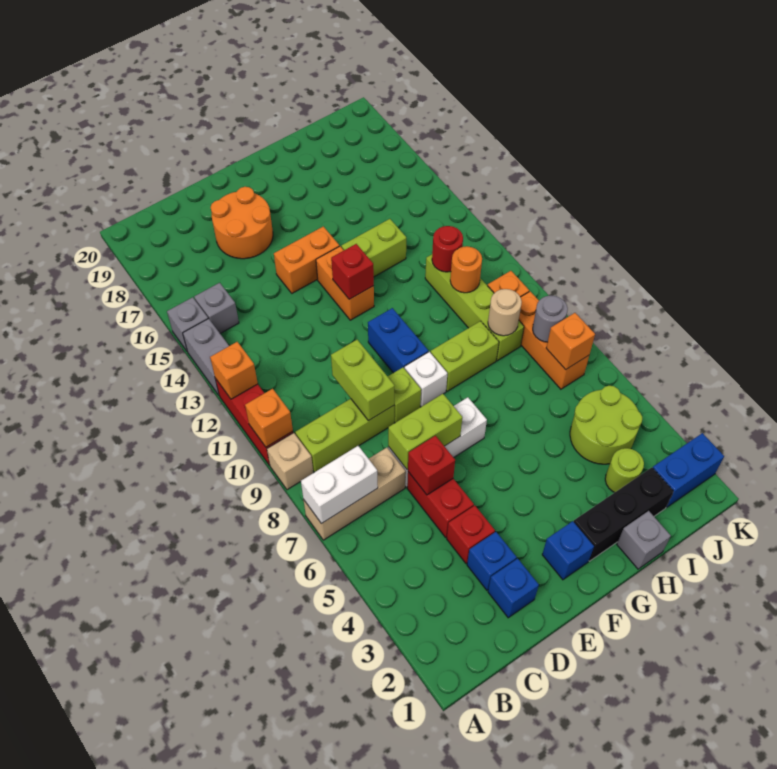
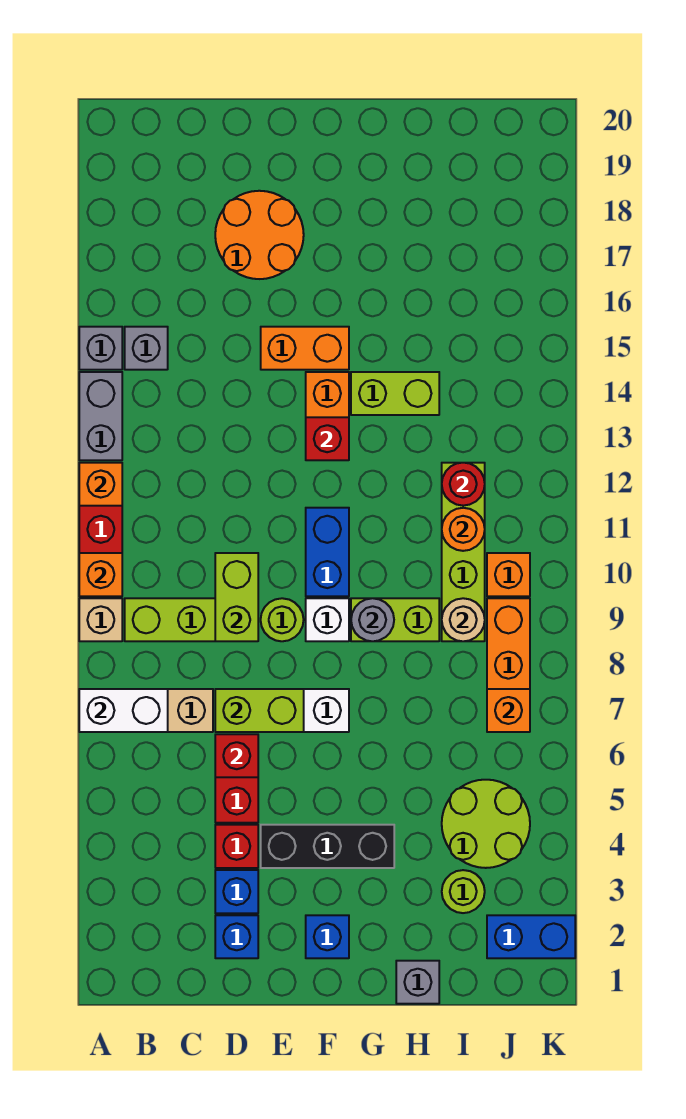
lime brick E9 level 1 -> lime round brick E9 level 1
black brick G2:I2 level 1 -> black brick E4:G4 level 1
grey round brick J8 level 2 -> grey round brick G9 level 2

